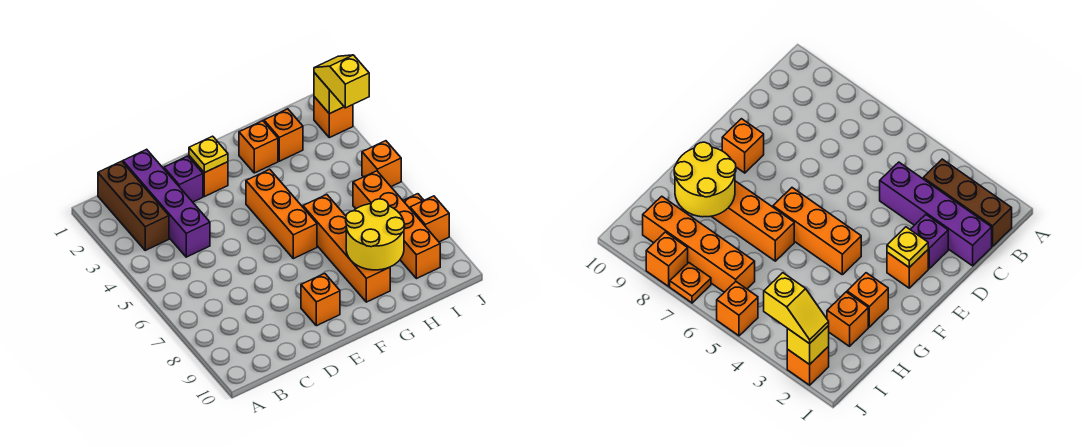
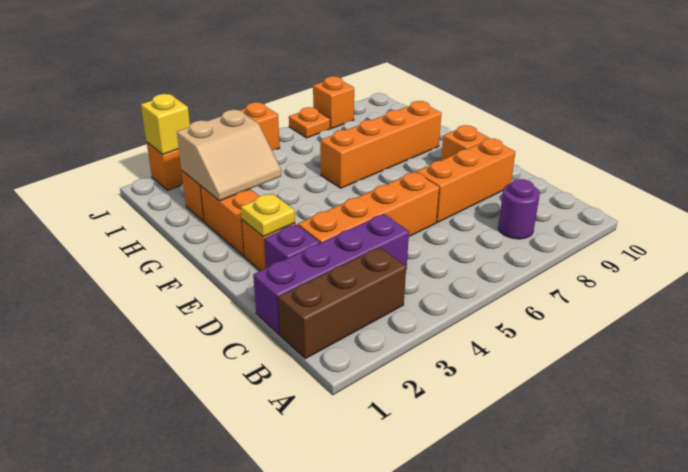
none -> purple round brick B8 level 1
orange brick F4:F6 level 1 -> orange brick D7:D9 level 1
orange brick G2 level 1 -> orange brick F2:G2 level 1
none -> tan slope G2:H3 level 2 top H
yellow round brick G8:H9 level 2 -> none
orange brick I6:I9 level 1 -> orange brick D3:D6 level 1
yellow slope J2:J3 level 3 top 3 -> none

